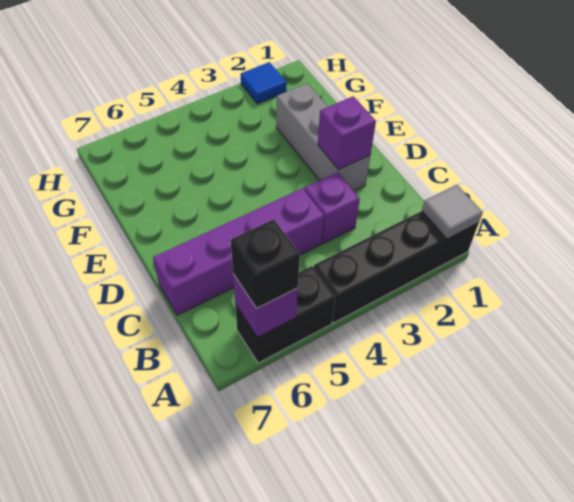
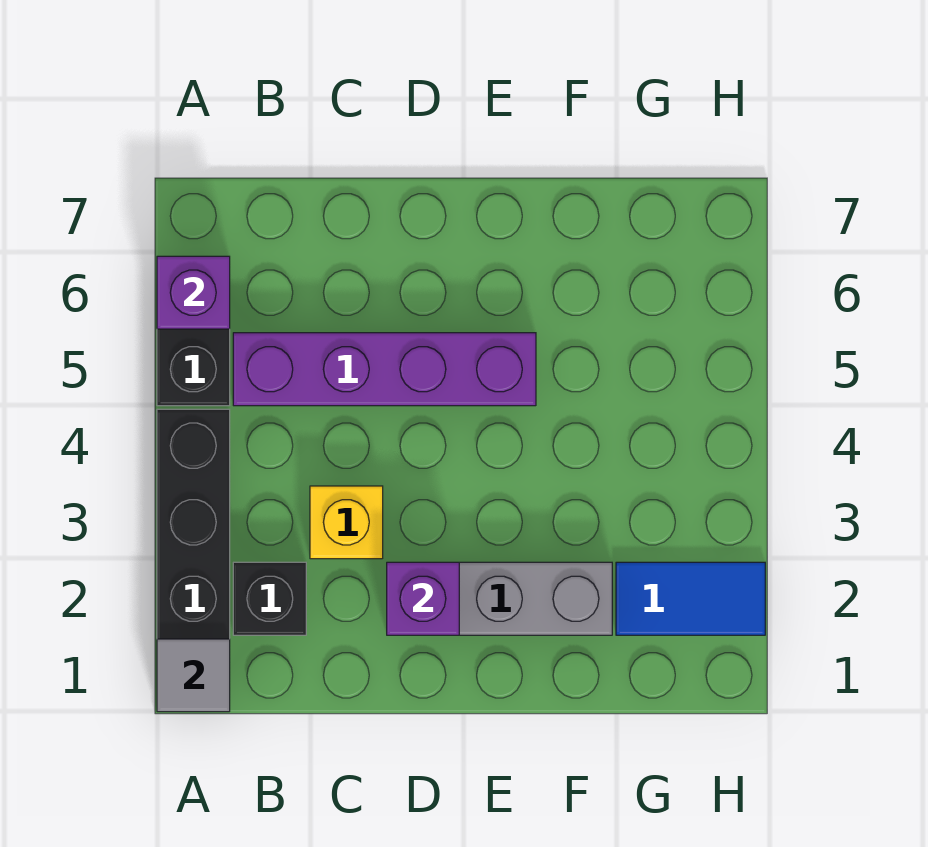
black brick A6 level 3 -> black brick B2 level 1
purple brick C3 level 1 -> yellow brick C3 level 1
purple brick C4:C7 level 1 -> purple brick B5:E5 level 1
blue tile H2 level 1 -> blue tile G2:H2 level 1

